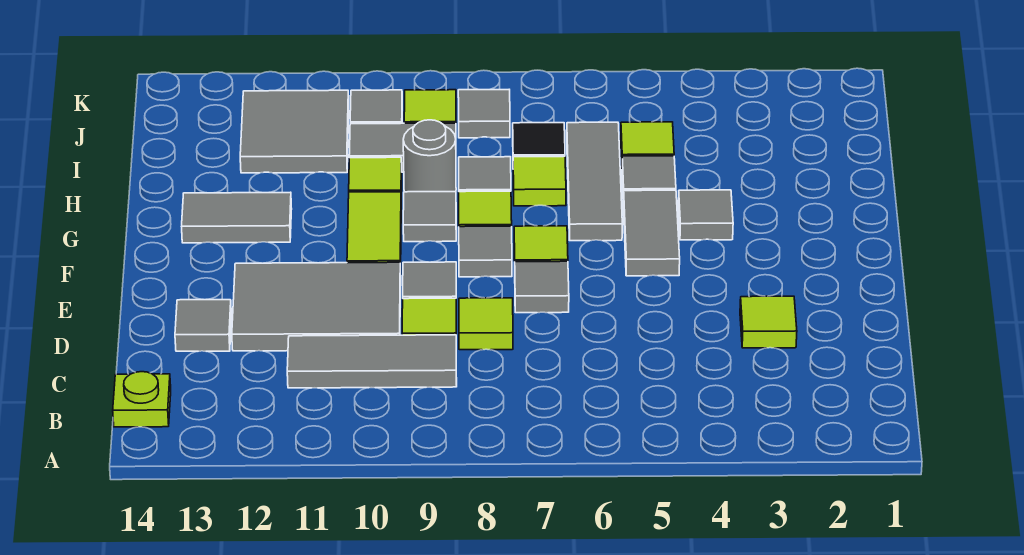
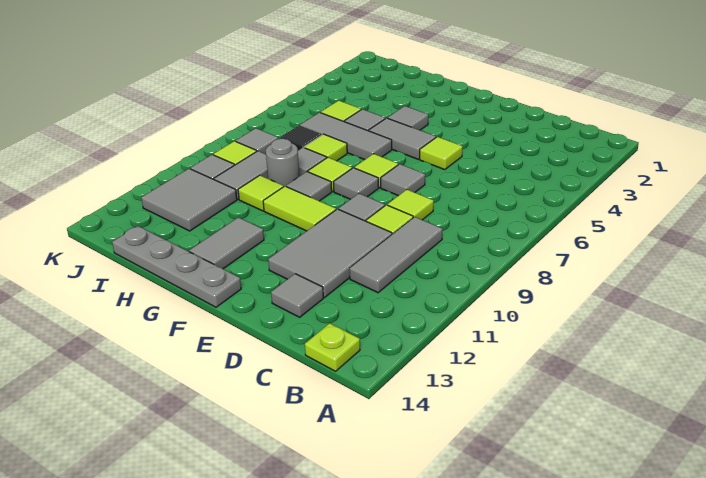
lime tile D3 level 1 -> lime tile E5 level 1
none -> grey plate F14:I14 level 1

